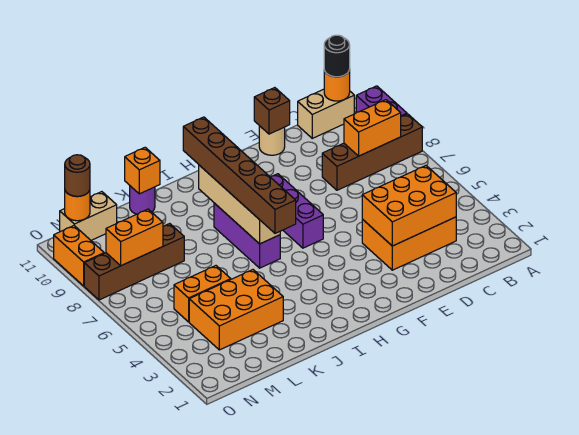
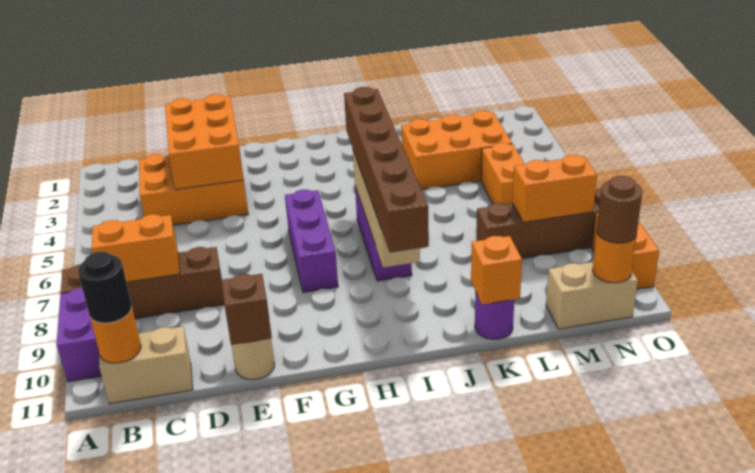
orange brick C3:E4 level 2 -> orange brick D2:E4 level 2
orange brick L5:M5 level 1 -> orange brick M5:M6 level 1

